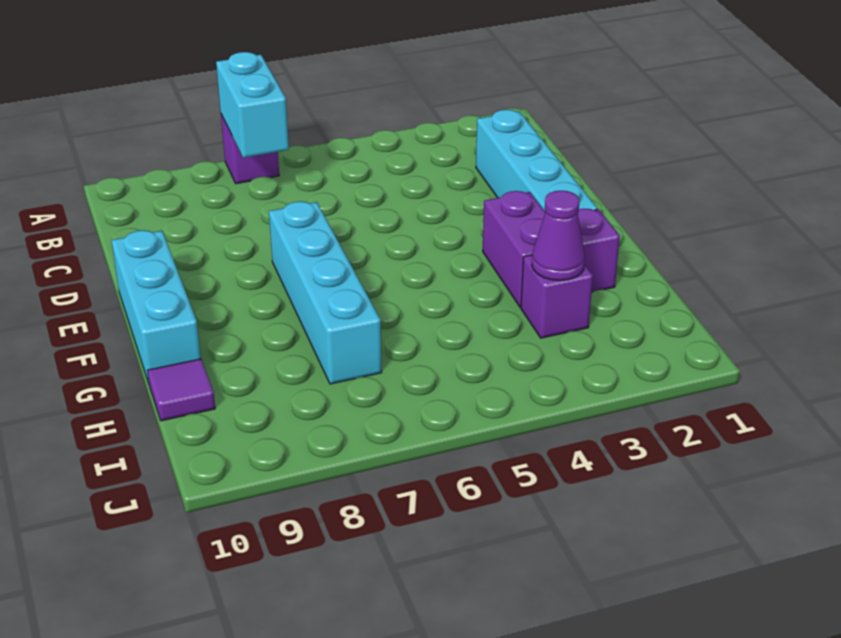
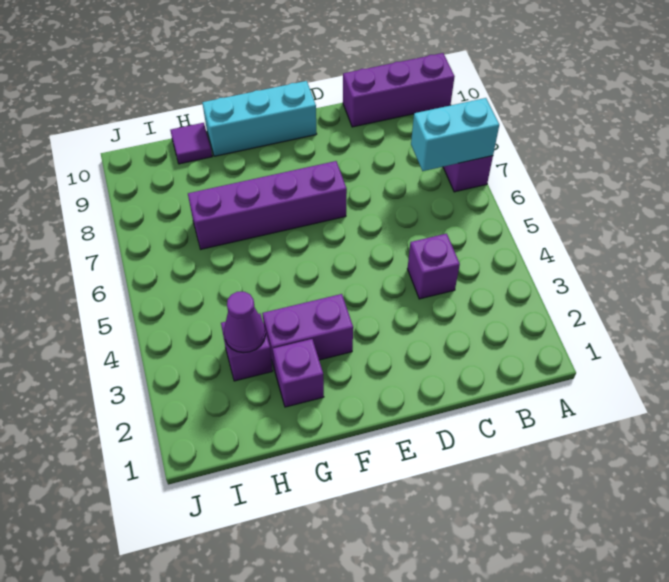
none -> purple brick A10:C10 level 1
cyan brick C2:F2 level 1 -> none
none -> purple brick C4 level 1
cyan brick E7:H7 level 1 -> purple brick E7:H7 level 1

